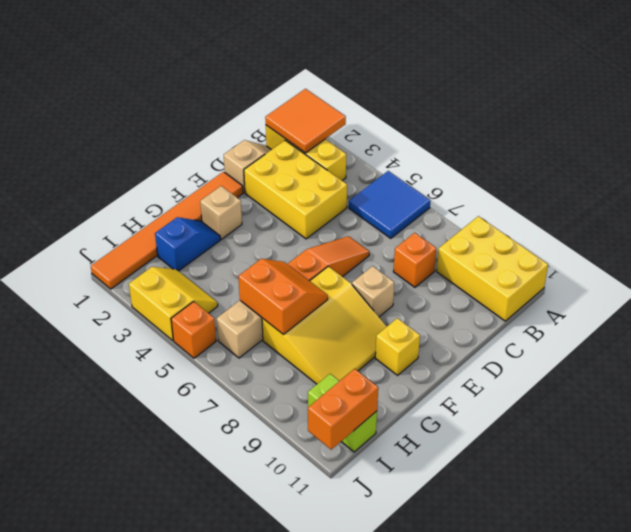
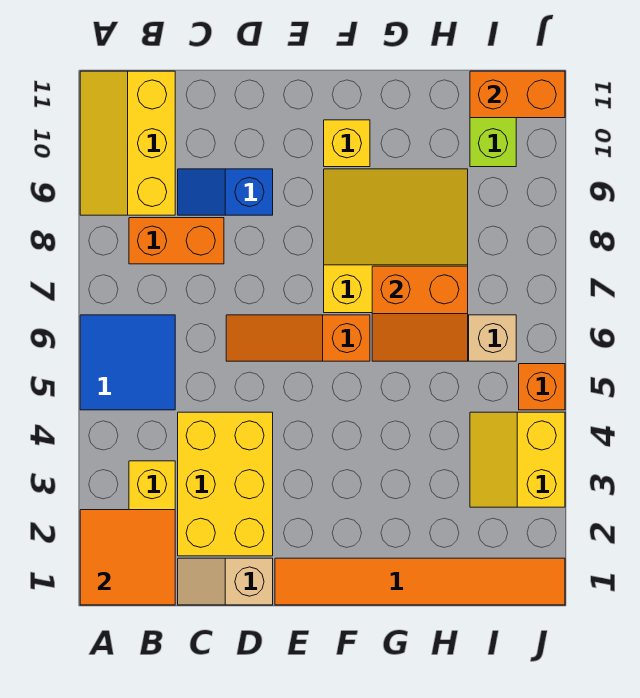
yellow brick A9:B11 level 1 -> yellow slope A9:B11 level 1 top B
orange brick C8 level 1 -> orange brick B8:C8 level 1
tan brick E8 level 1 -> none
tan brick F2 level 1 -> none
blue slope G2:H2 level 1 top H -> blue slope C9:D9 level 1 top D
orange slope G6:H7 level 2 top H -> orange slope G6:H7 level 2 top 7

